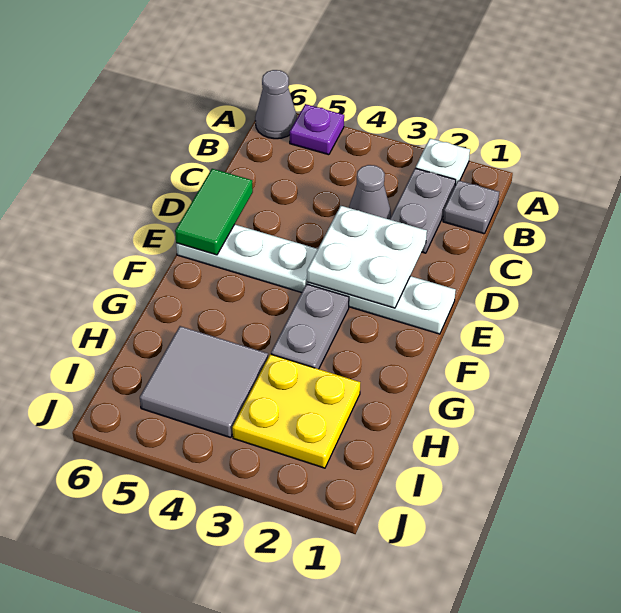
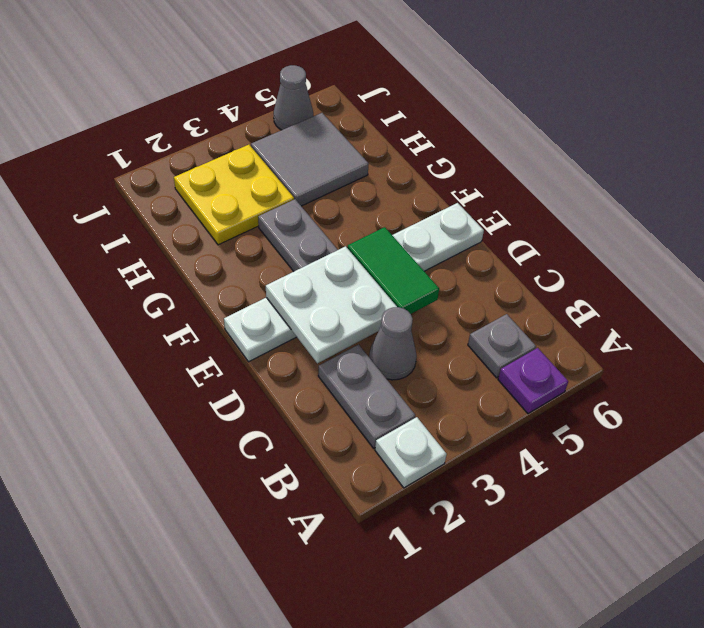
grey cone A6 level 1 -> grey cone J5 level 1
grey plate B1 level 1 -> grey plate B5 level 1
green tile D6:E6 level 2 -> green tile D4:E4 level 2

